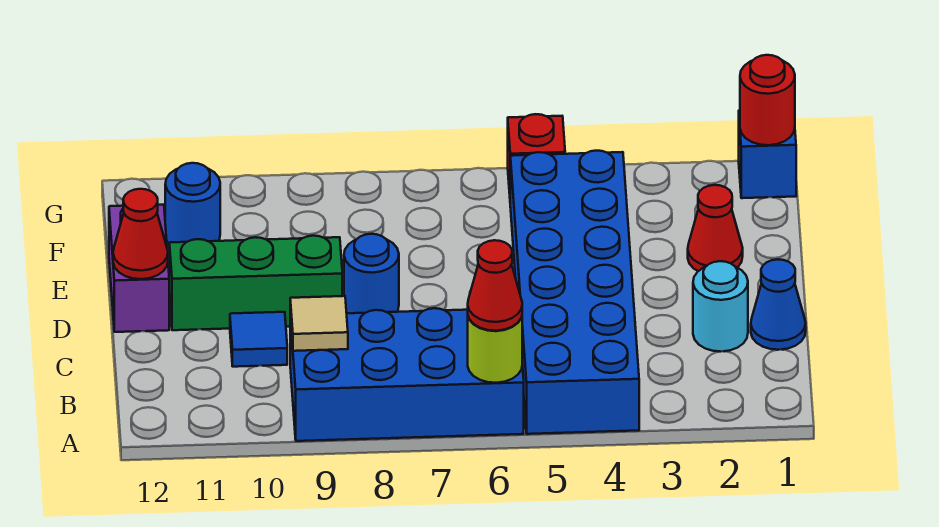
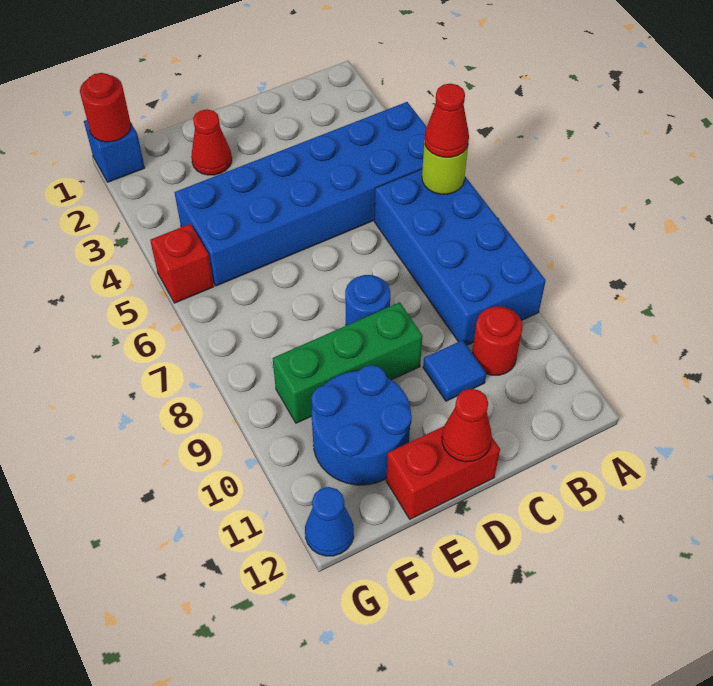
tan tile B9 level 2 -> none
none -> red round brick B10 level 1
blue cone C1 level 1 -> blue cone G12 level 1
cyan round brick C2 level 1 -> none
green brick D9:D11 level 1 -> green brick D9:F9 level 1
purple brick D12:E12 level 1 -> red brick D12:E12 level 1
blue round brick F11 level 1 -> blue round brick E10:F11 level 1

